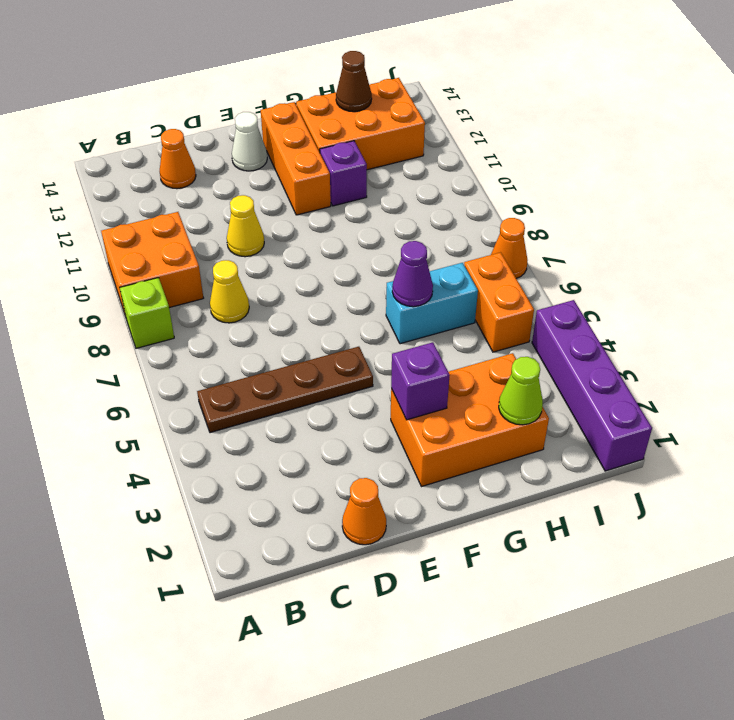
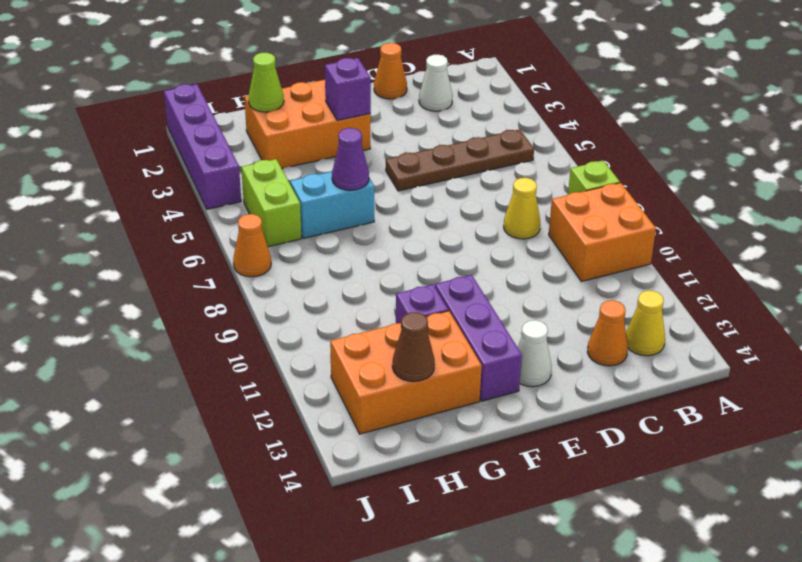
none -> white cone C2 level 1
yellow cone D10 level 1 -> yellow cone B13 level 1
orange brick F11:F13 level 1 -> purple brick F11:F13 level 1
orange brick I5:I6 level 1 -> lime brick I5:I6 level 1

